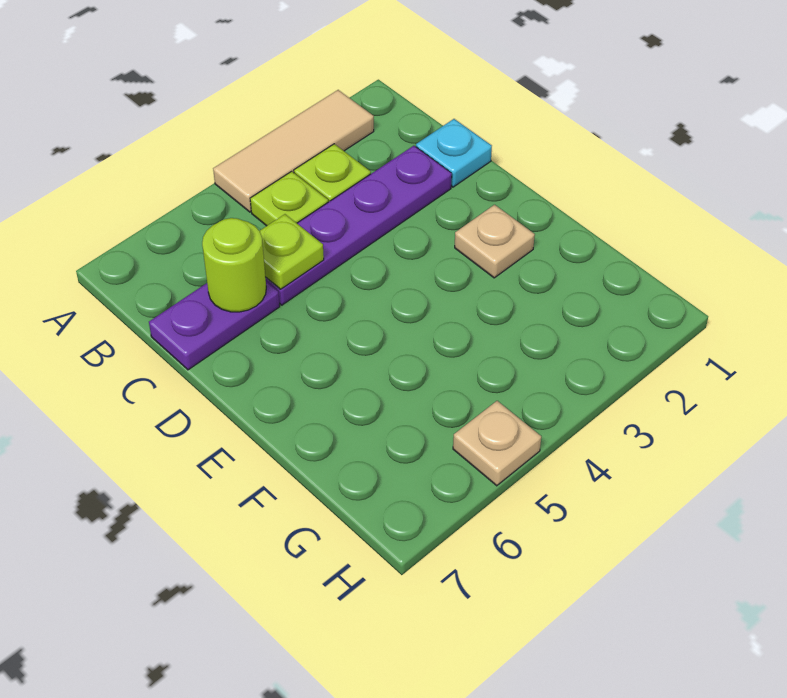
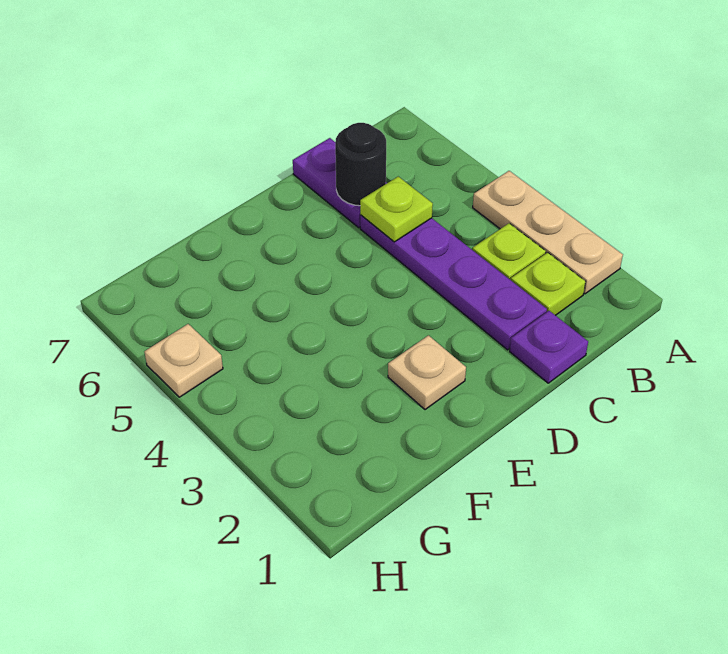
tan tile A2:A4 level 1 -> tan plate A2:A4 level 1
lime plate B4 level 1 -> lime plate B2 level 1
cyan plate C1 level 1 -> purple plate C1 level 1
lime round brick C6 level 2 -> black round brick C6 level 2

